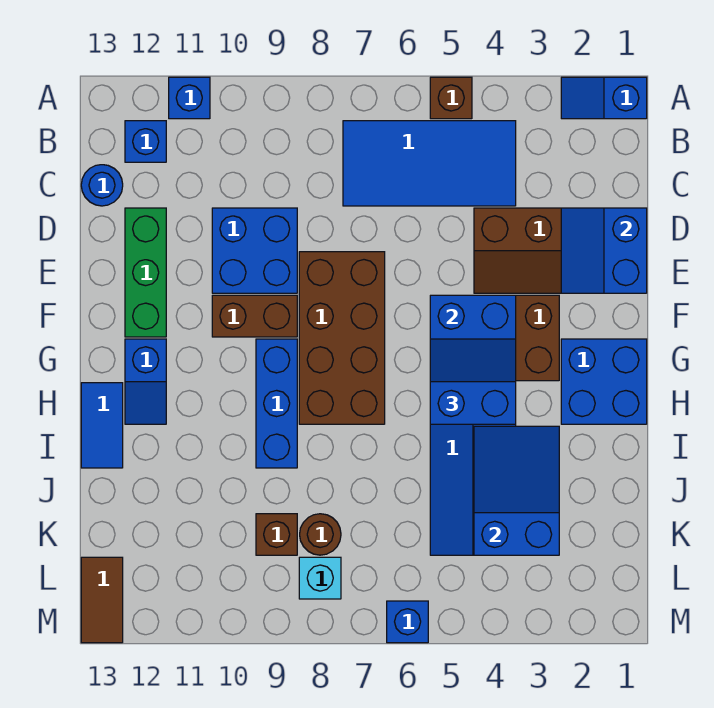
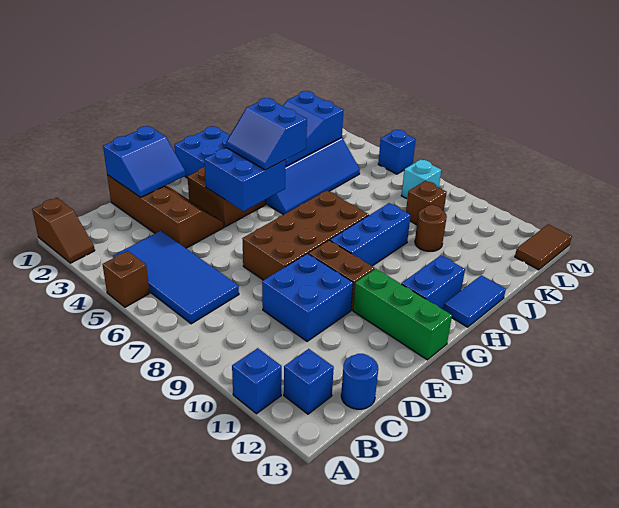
blue slope A1:A2 level 1 top 1 -> brown slope A1:A2 level 1 top 1
green brick D12:F12 level 1 -> green brick F11:F13 level 1
blue slope G12:H12 level 1 top G -> blue brick G12:H12 level 1
brown round brick K8 level 1 -> brown round brick J10 level 1

